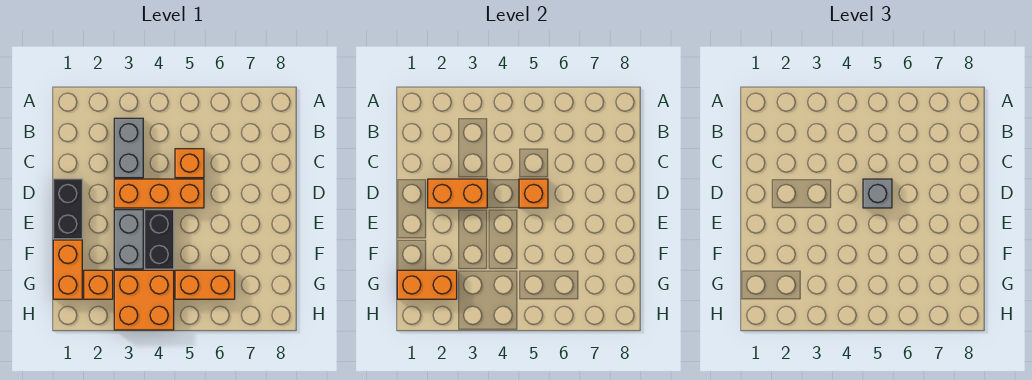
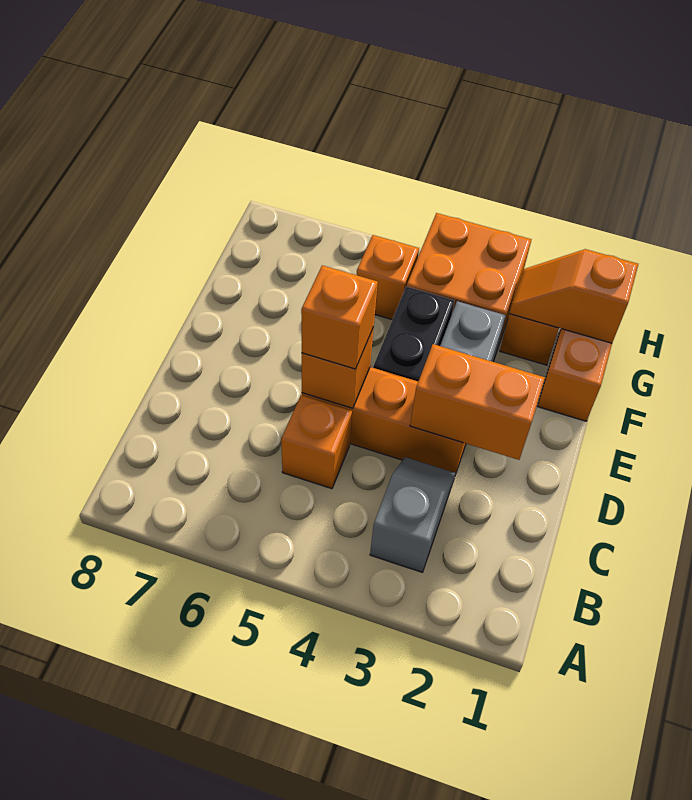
grey brick B3:C3 level 1 -> grey slope B3:C3 level 1 top B
black brick D1:E1 level 1 -> none
grey brick D5 level 3 -> orange brick D5 level 3
orange brick G1:G2 level 2 -> orange slope G1:G2 level 2 top 1
orange brick G5:G6 level 1 -> orange brick G5 level 1

